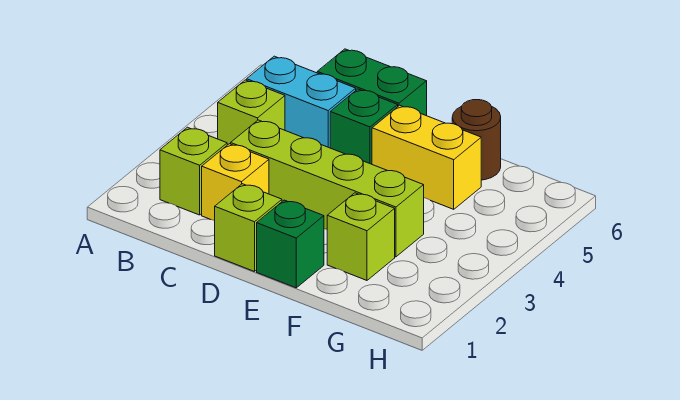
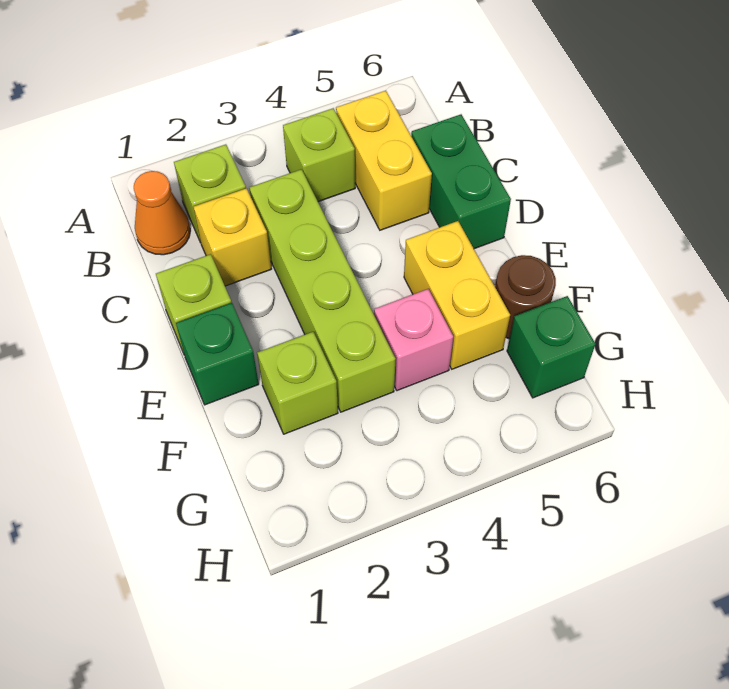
none -> orange cone B1 level 1
cyan brick B5:C5 level 1 -> yellow brick B5:C5 level 1
green brick D5 level 1 -> green brick G6 level 1
none -> pink brick F4 level 1

